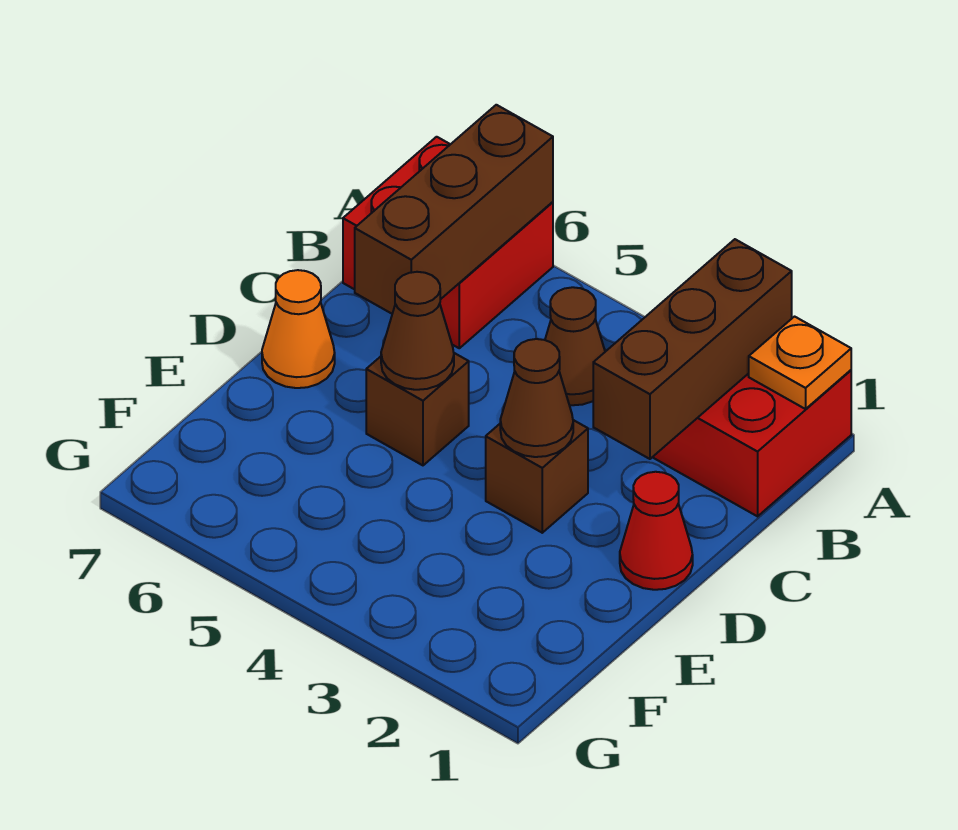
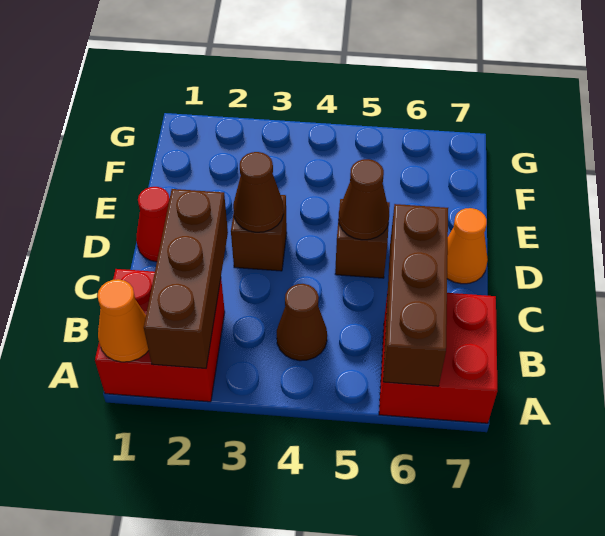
orange plate A1 level 2 -> orange cone A1 level 2

